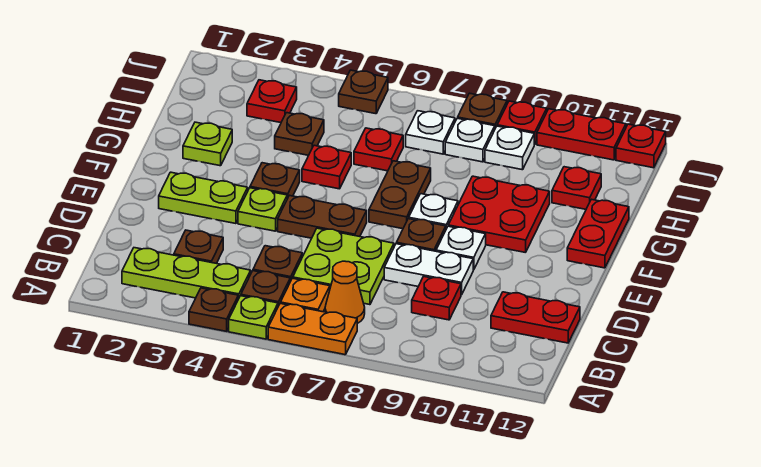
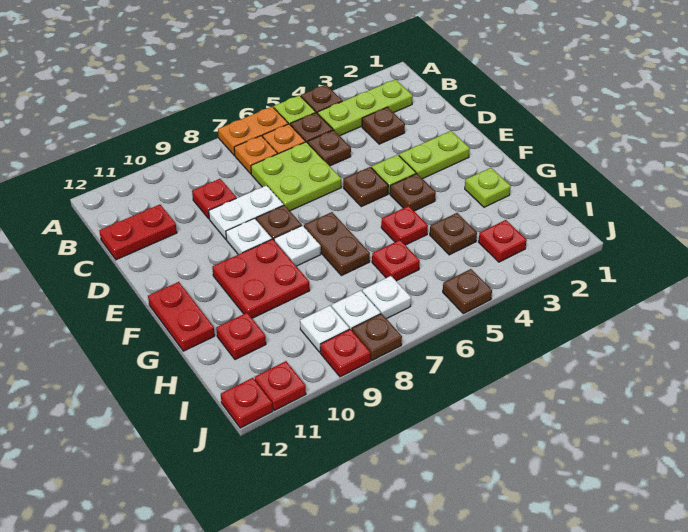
orange cone B7 level 1 -> orange plate B7 level 1
brown plate E5:E6 level 1 -> brown plate E5 level 1
red plate J10:J11 level 1 -> red plate J11 level 1

